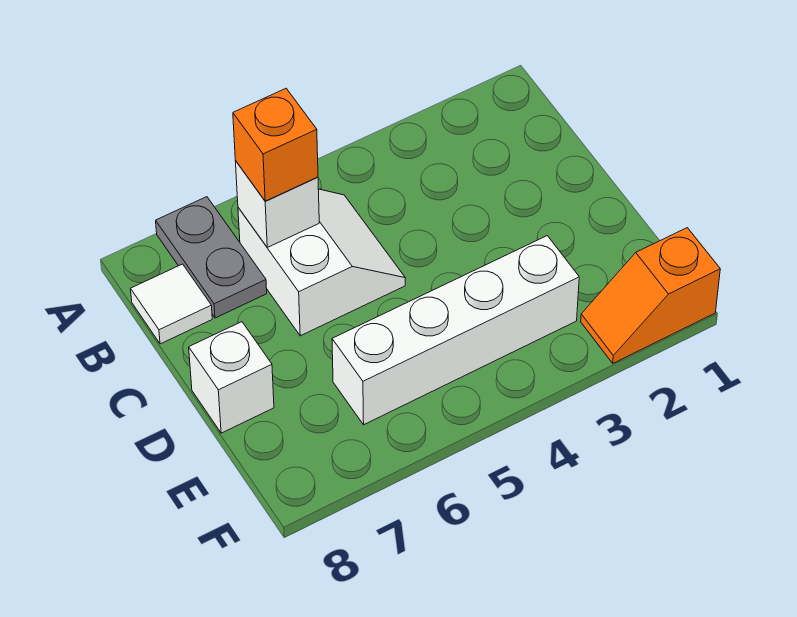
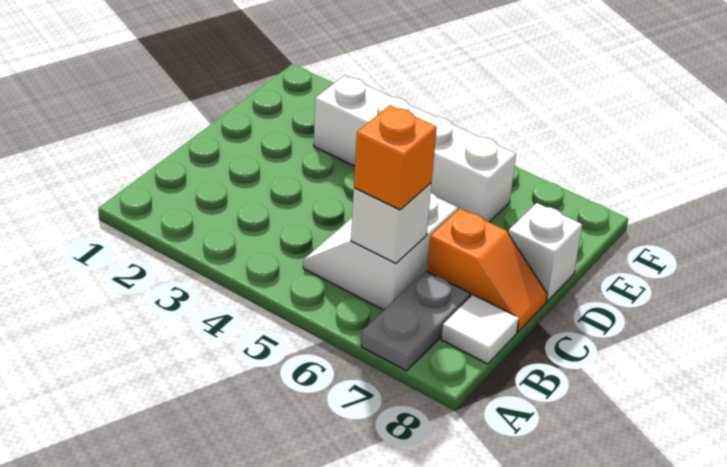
orange slope F1:F2 level 1 top 1 -> orange slope C7:C8 level 1 top 7

